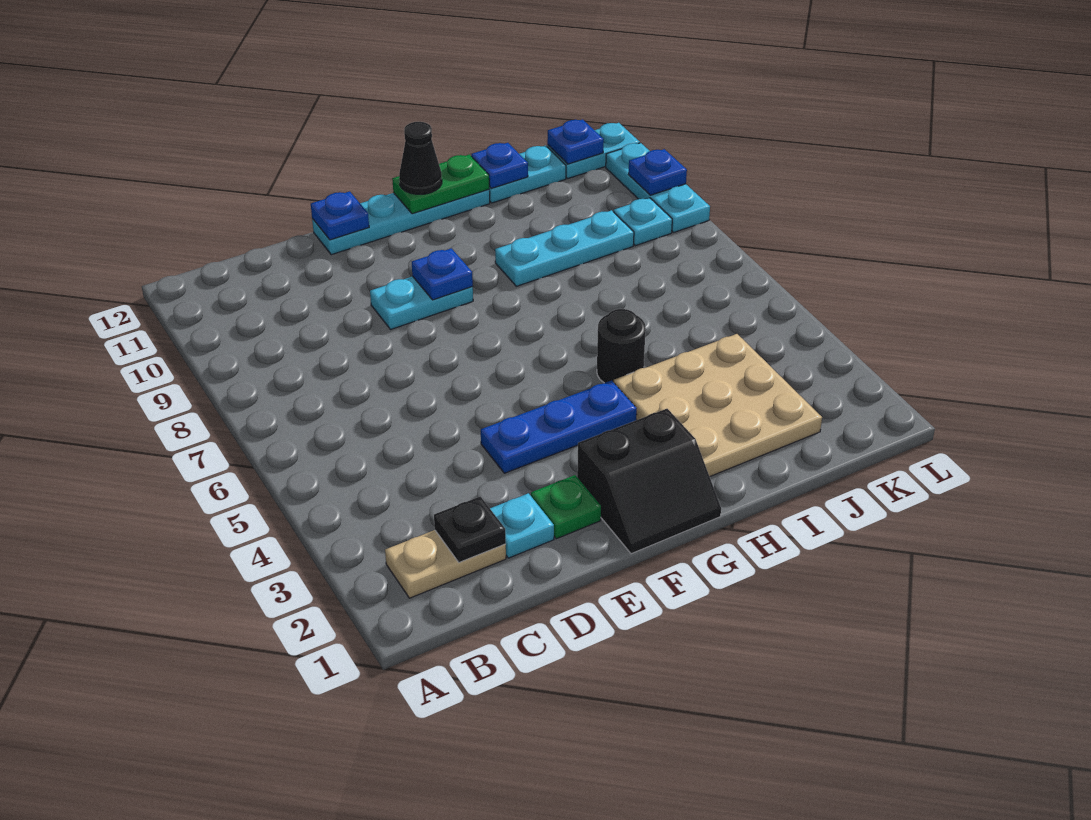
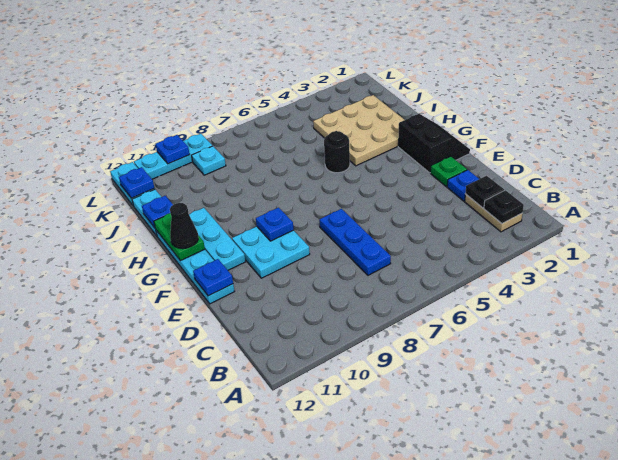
none -> black plate B2 level 2
cyan plate D2 level 1 -> blue plate D2 level 1
blue plate E4:G4 level 1 -> blue plate C7:E7 level 1
cyan plate E9:F9 level 1 -> cyan plate E9:F10 level 1
cyan plate H9:J9 level 1 -> cyan plate F11:H11 level 1

